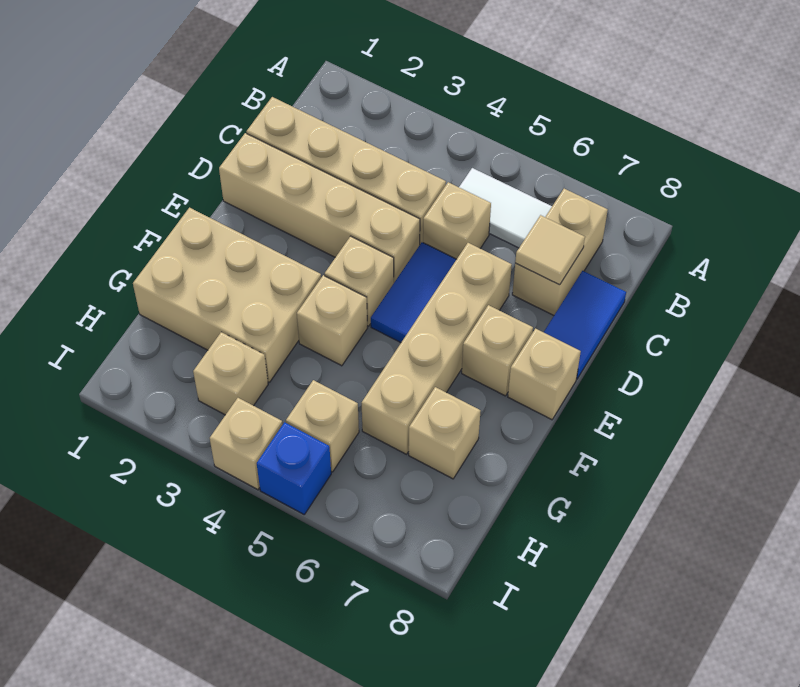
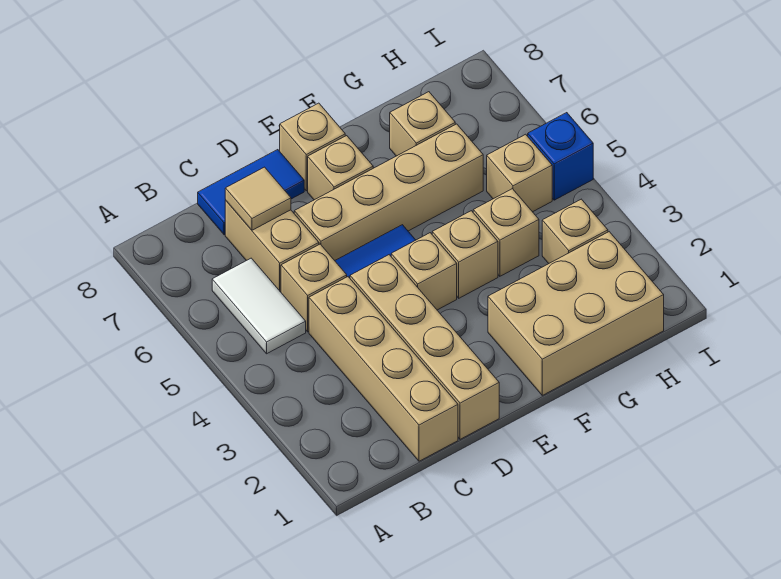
tan brick B7:C7 level 1 -> tan brick C6:C7 level 1
tan brick F1:G3 level 1 -> tan brick F1:H2 level 1
tan brick I4 level 1 -> tan brick G4 level 1

